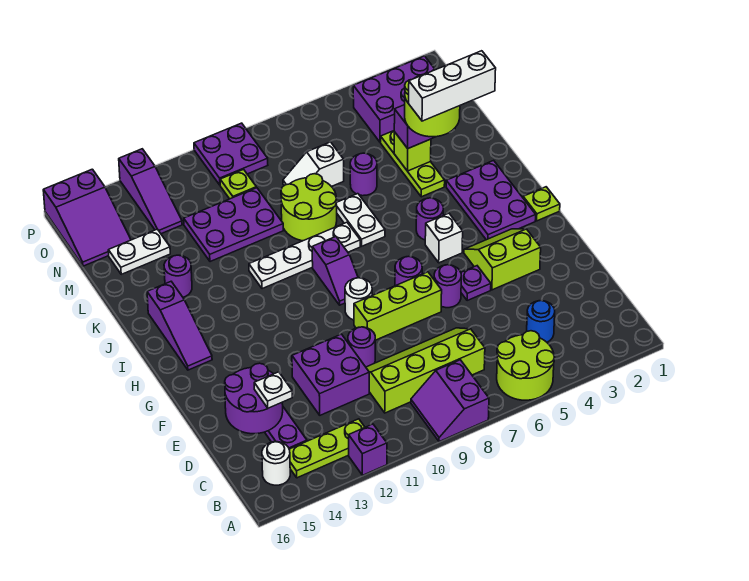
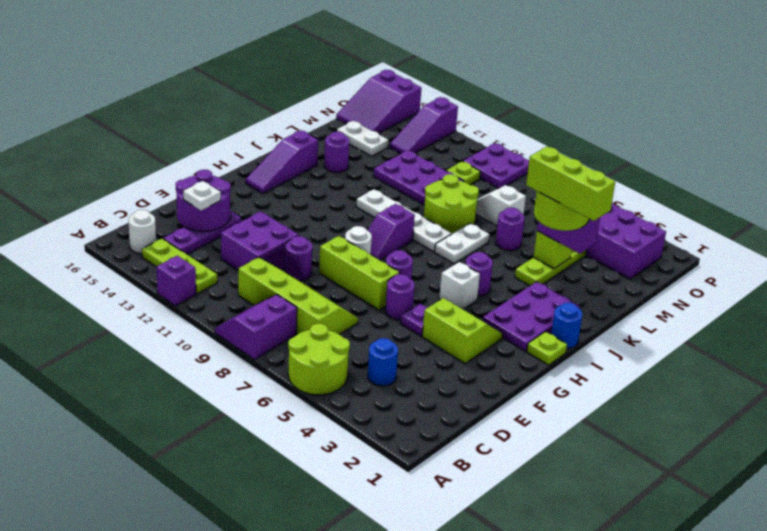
none -> blue round brick I1 level 1
white brick K2:K4 level 5 -> lime brick K2:K4 level 5

